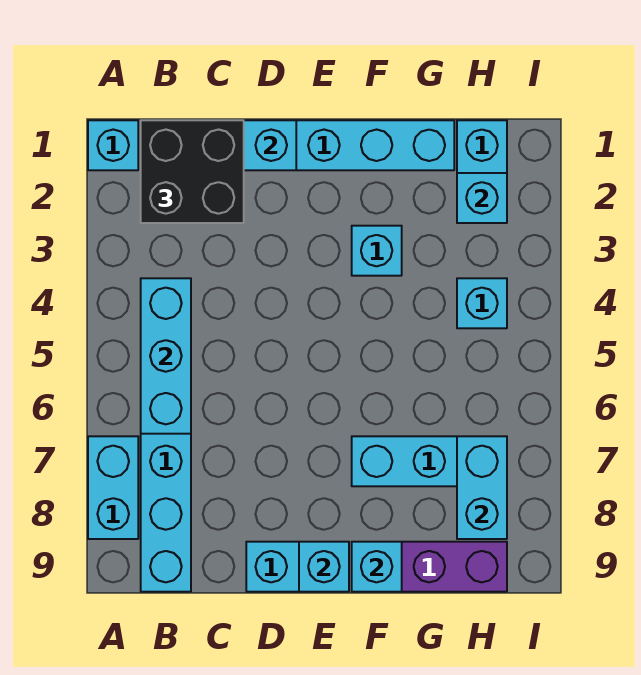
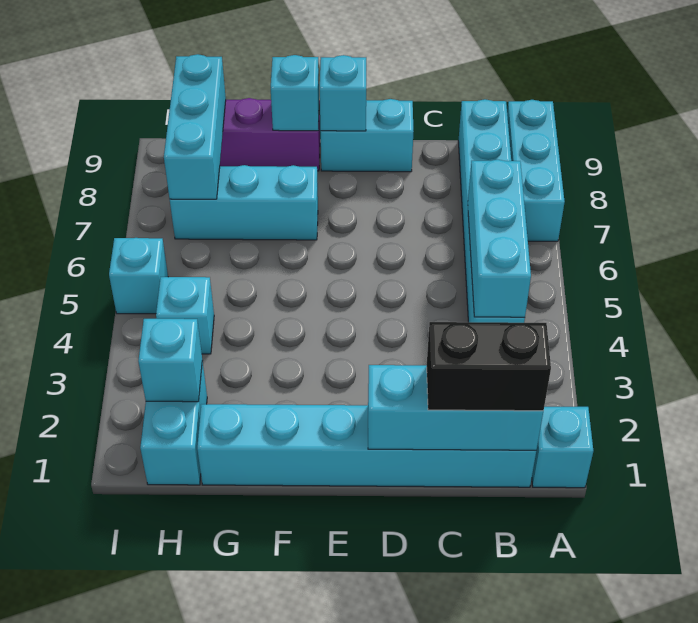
cyan brick A7:A8 level 1 -> cyan brick A7:A9 level 1
black brick B1:C2 level 3 -> black brick B1:C1 level 3
cyan brick F3 level 1 -> cyan brick I5 level 1
cyan brick H7:H8 level 2 -> cyan brick H7:H9 level 2

